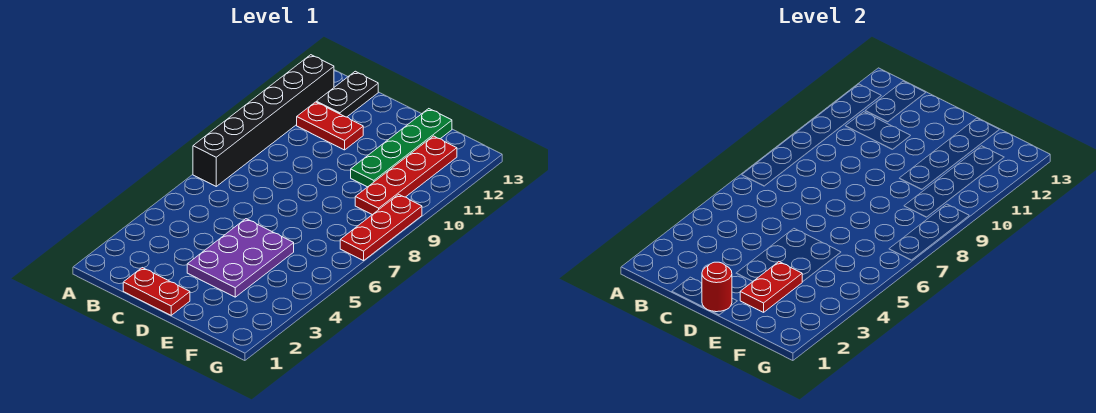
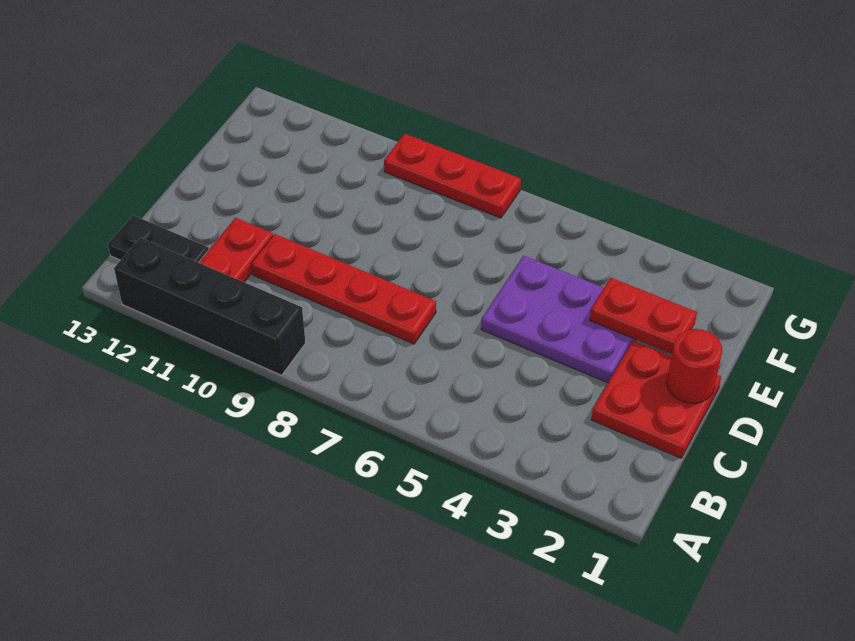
black brick A7:A12 level 1 -> black brick A9:A12 level 1
red plate C1:D1 level 1 -> red plate C1:D2 level 1
green plate E10:E13 level 1 -> none
red plate F9:F12 level 1 -> red plate C7:C10 level 1

